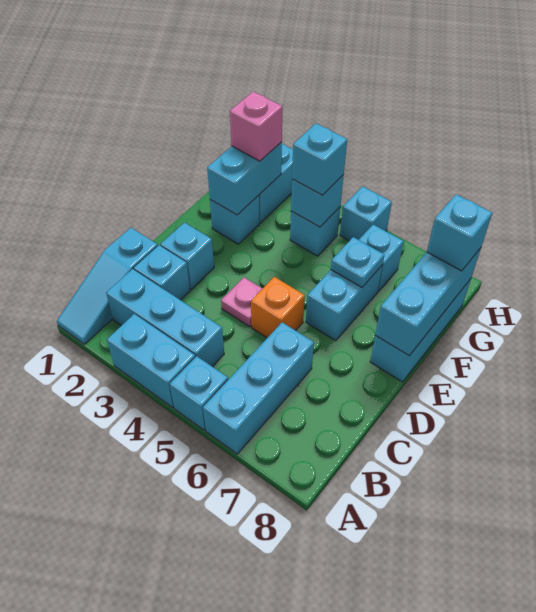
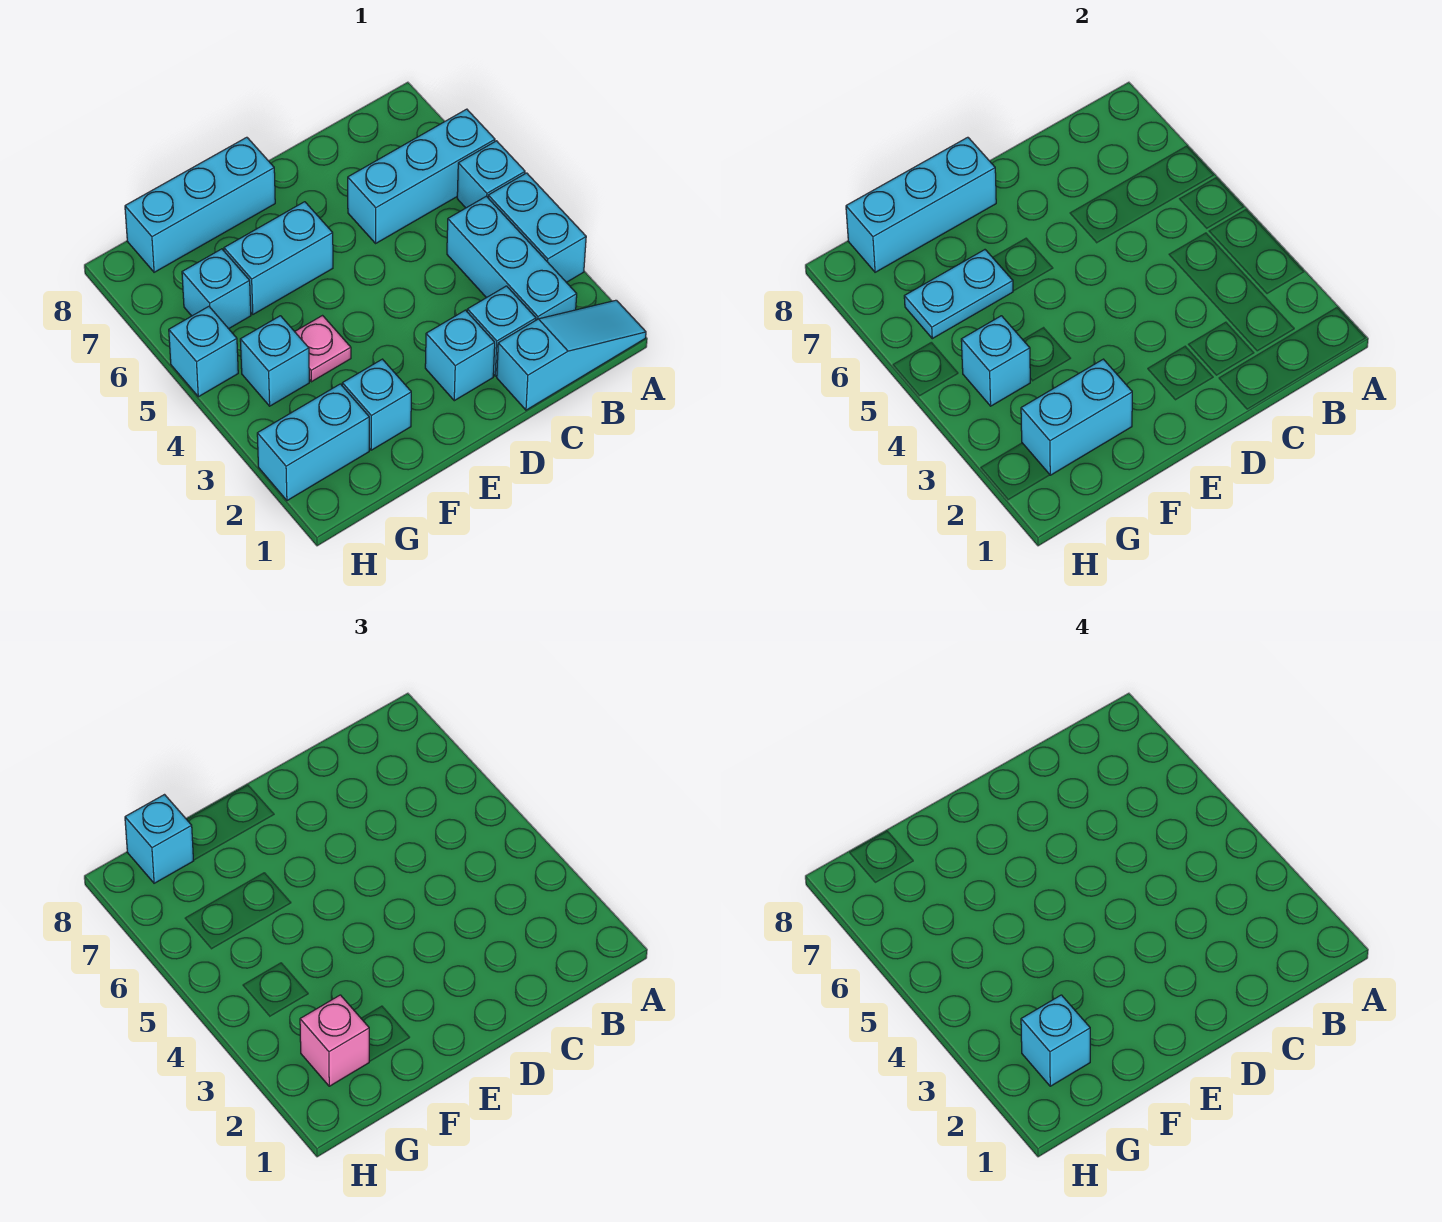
pink plate D4 level 1 -> pink plate F4 level 1
orange brick D5 level 1 -> none
cyan plate F6 level 2 -> cyan plate F6:G6 level 2
cyan brick G4 level 3 -> cyan brick G2 level 4

